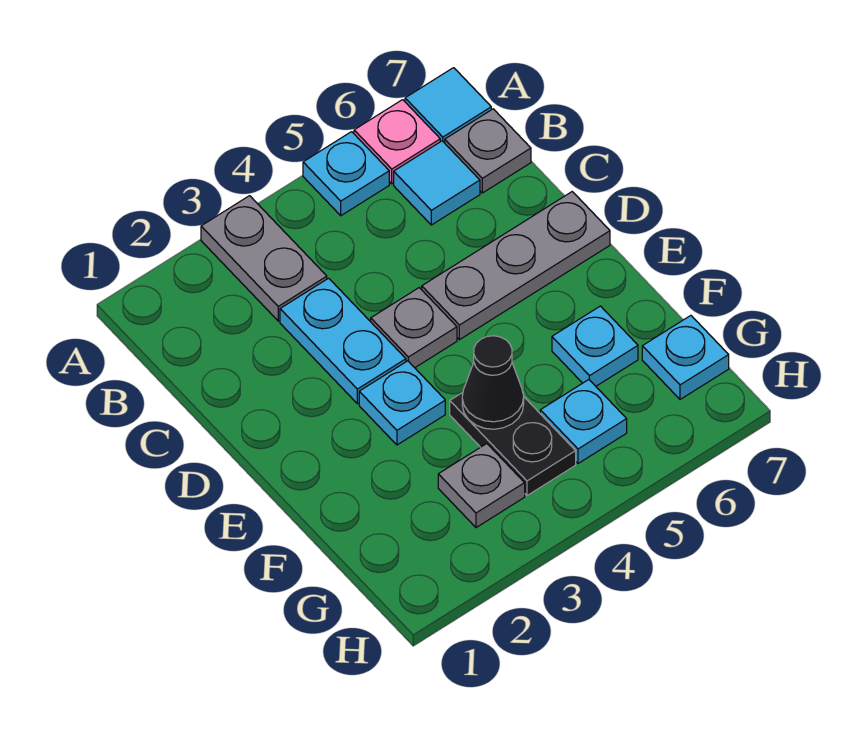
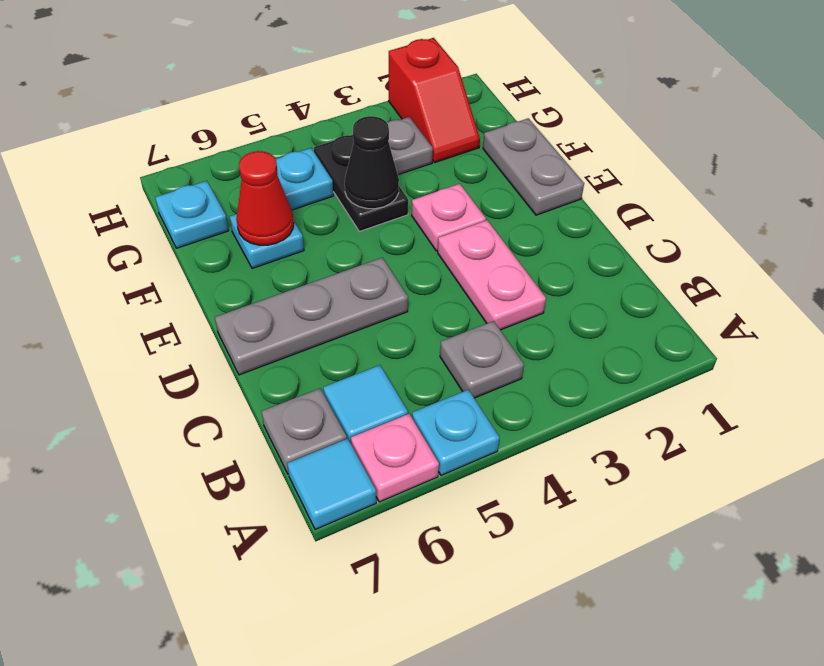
grey plate A3:B3 level 1 -> grey plate E1:F1 level 1
cyan plate C3:D3 level 1 -> pink plate C3:D3 level 1
grey plate D4 level 1 -> grey plate B4 level 1
cyan plate E3 level 1 -> pink plate E3 level 1
none -> red cone F6 level 2
none -> red slope G2:H2 level 1 top H

